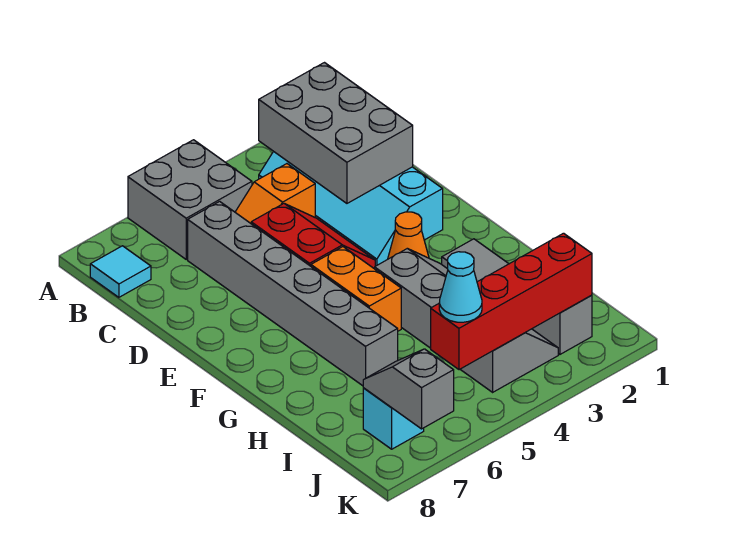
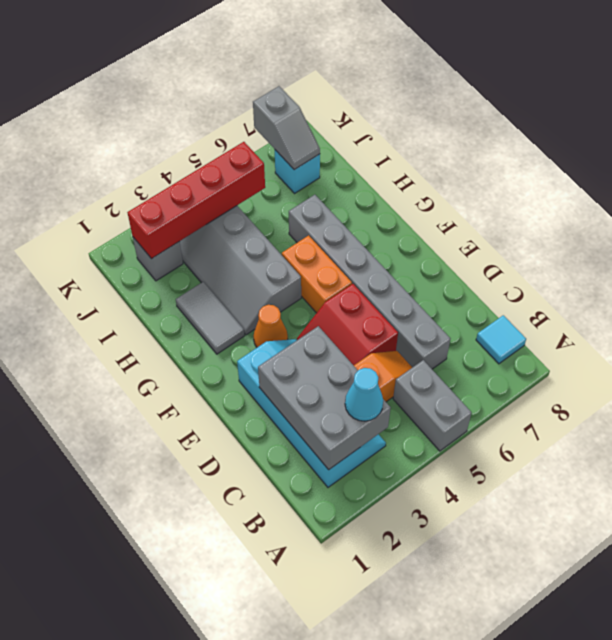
grey brick A5:B6 level 1 -> grey brick A5:B5 level 1
cyan cone J5 level 3 -> cyan cone B3 level 3

